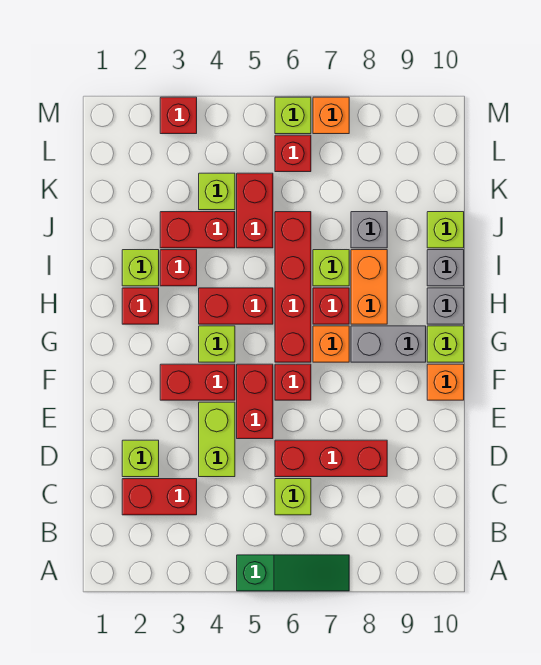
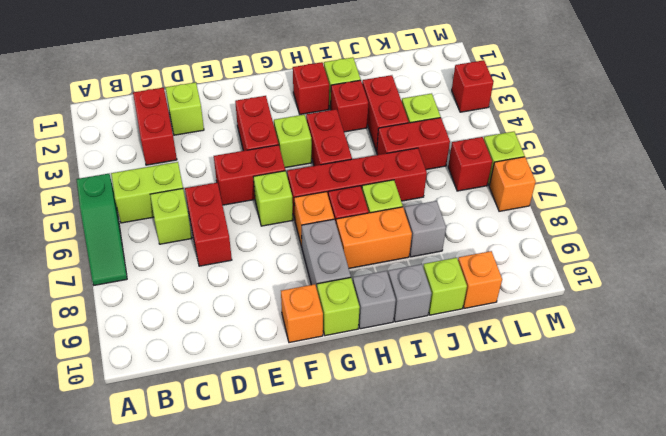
lime brick D4:E4 level 1 -> lime brick B5:C5 level 1
red brick D6:D8 level 1 -> red brick D6:D7 level 1
red brick F6 level 1 -> lime brick F6 level 1
none -> orange brick K10 level 1

